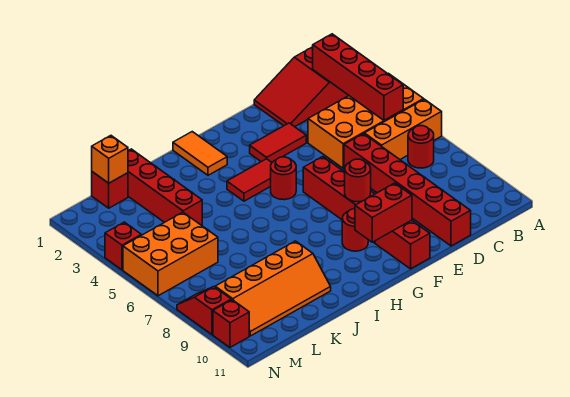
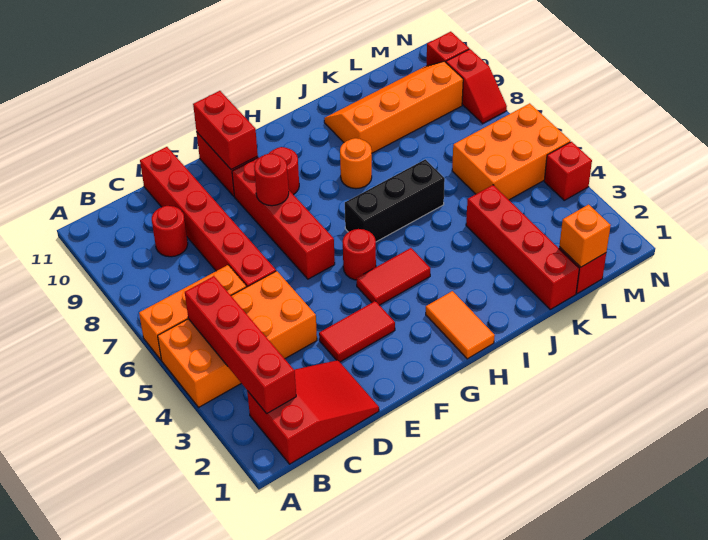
red round brick B7 level 1 -> red round brick C9 level 1
red brick F10:G10 level 2 -> red brick F10:F11 level 2
none -> black brick H6:J6 level 1
none -> orange round brick I8 level 1

